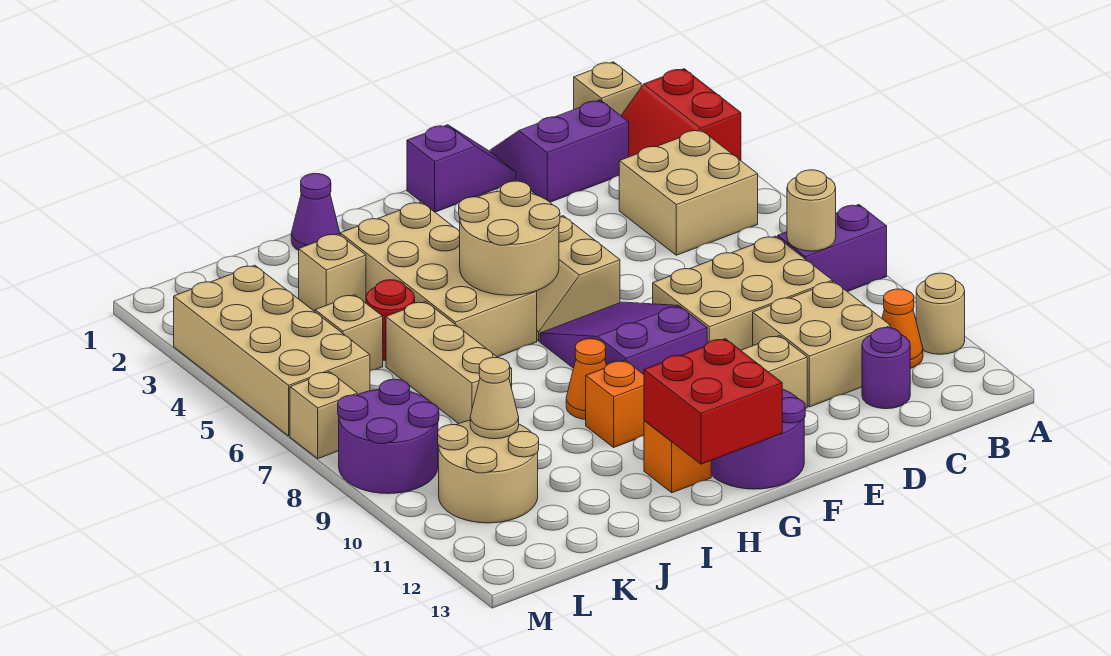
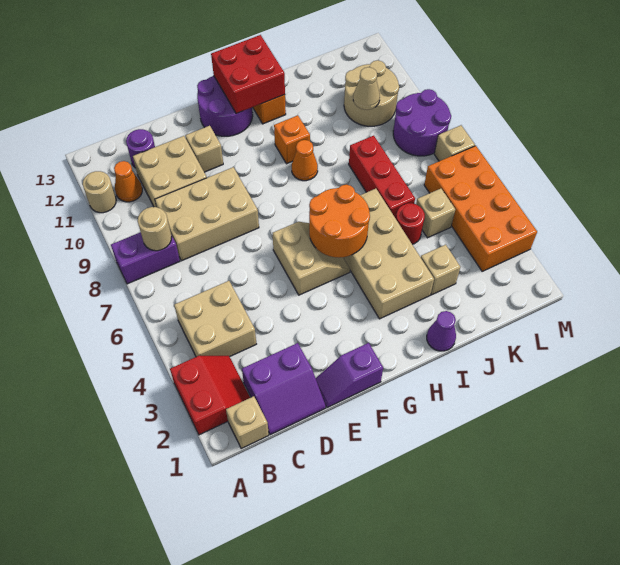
purple slope F7:G9 level 1 top 9 -> none
tan round brick G5:H6 level 2 -> orange round brick G5:H6 level 2
tan brick J6:J8 level 1 -> red brick J6:J8 level 1
tan brick L3:M6 level 1 -> orange brick L3:M6 level 1

